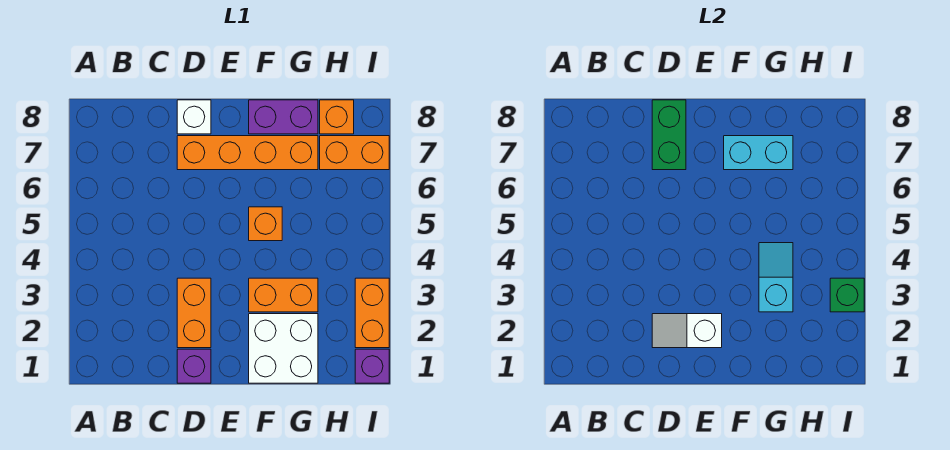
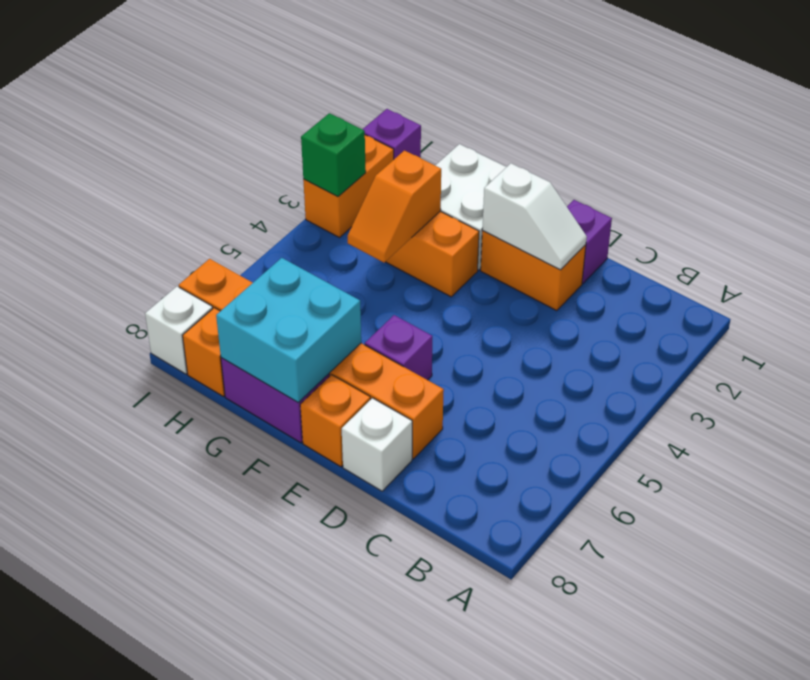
orange brick D2:D3 level 1 -> orange brick D2:E2 level 1
green brick D7:D8 level 2 -> none
none -> purple brick E6 level 1
orange brick F5 level 1 -> orange brick E8 level 1
cyan brick F7:G7 level 2 -> cyan brick F7:G8 level 2
cyan slope G3:G4 level 2 top 3 -> orange slope G3:G4 level 2 top 3
none -> white brick I8 level 1

